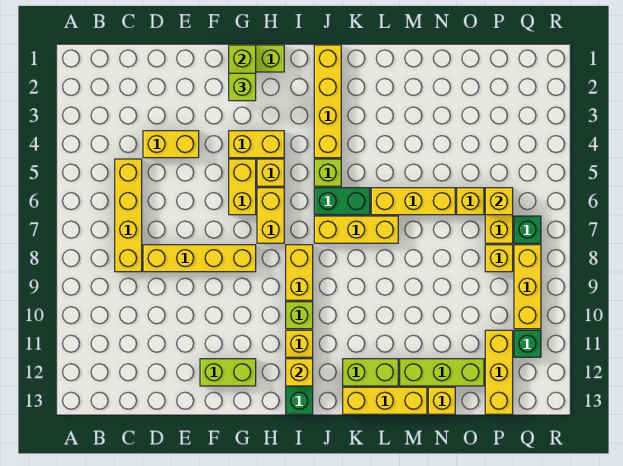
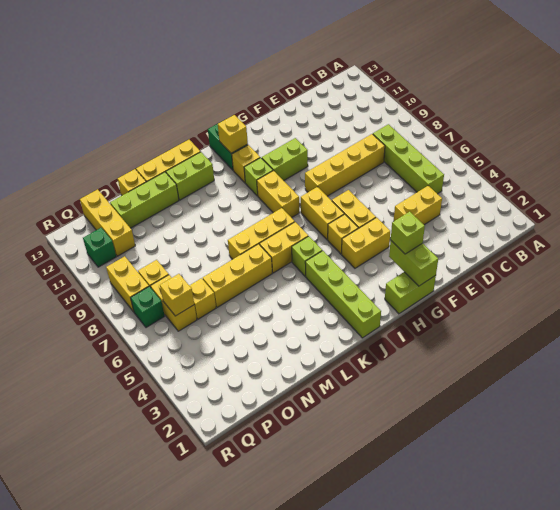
yellow brick C5:C8 level 1 -> lime brick C5:C8 level 1
lime brick F12:G12 level 1 -> lime brick G10:H10 level 1
yellow brick J1:J4 level 1 -> lime brick J1:J4 level 1
green brick J6:K6 level 1 -> yellow brick J6:K6 level 1
yellow brick Q8:Q10 level 1 -> yellow brick Q8:Q9 level 1

